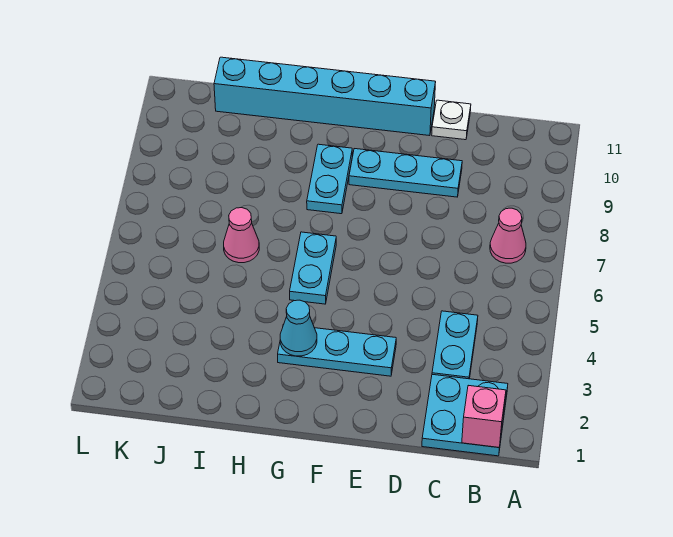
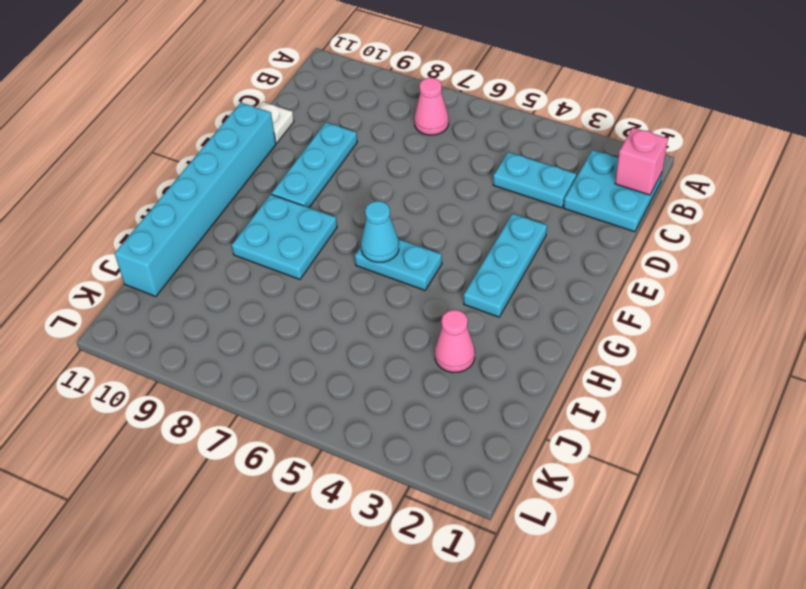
cyan cone G3 level 2 -> cyan cone G6 level 2
cyan plate G8:G9 level 1 -> cyan plate G8:H9 level 1
pink cone I6 level 1 -> pink cone I3 level 1

